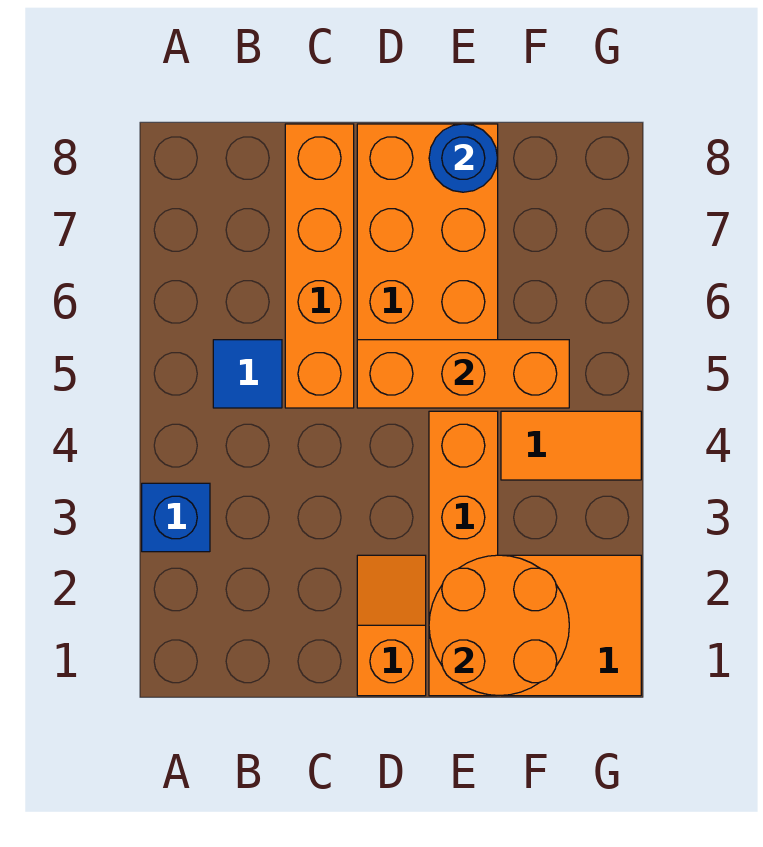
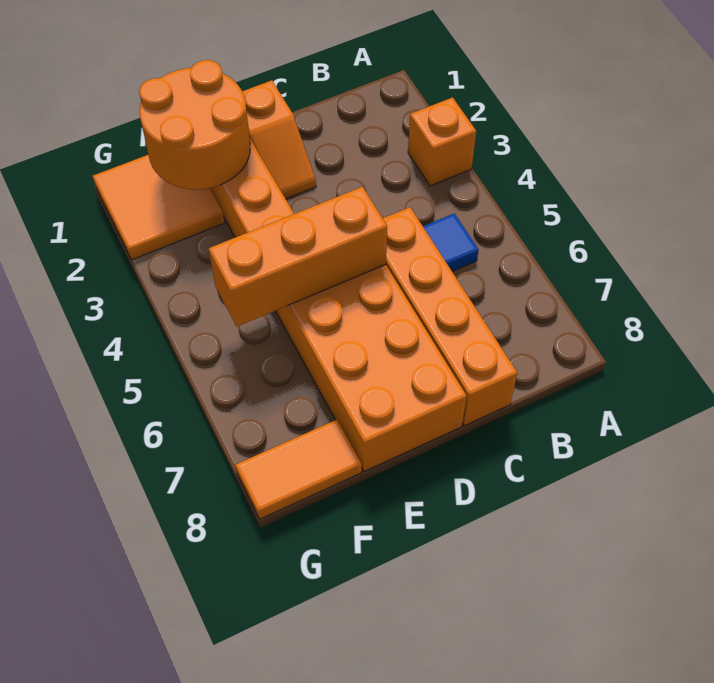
blue brick A3 level 1 -> orange brick A3 level 1
blue round brick E8 level 2 -> none
orange tile F4:G4 level 1 -> orange tile F8:G8 level 1

